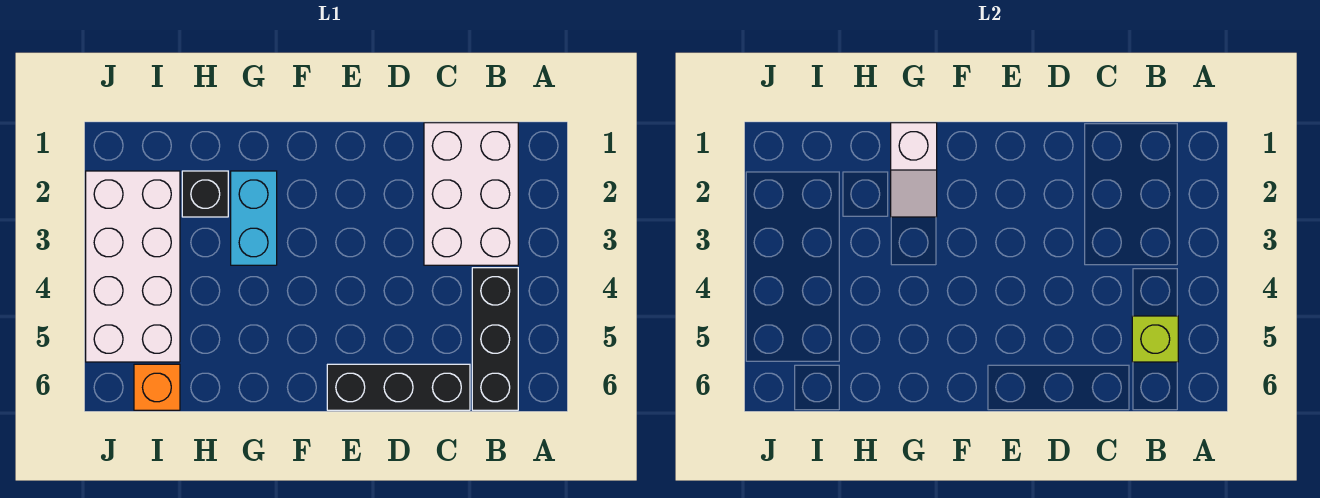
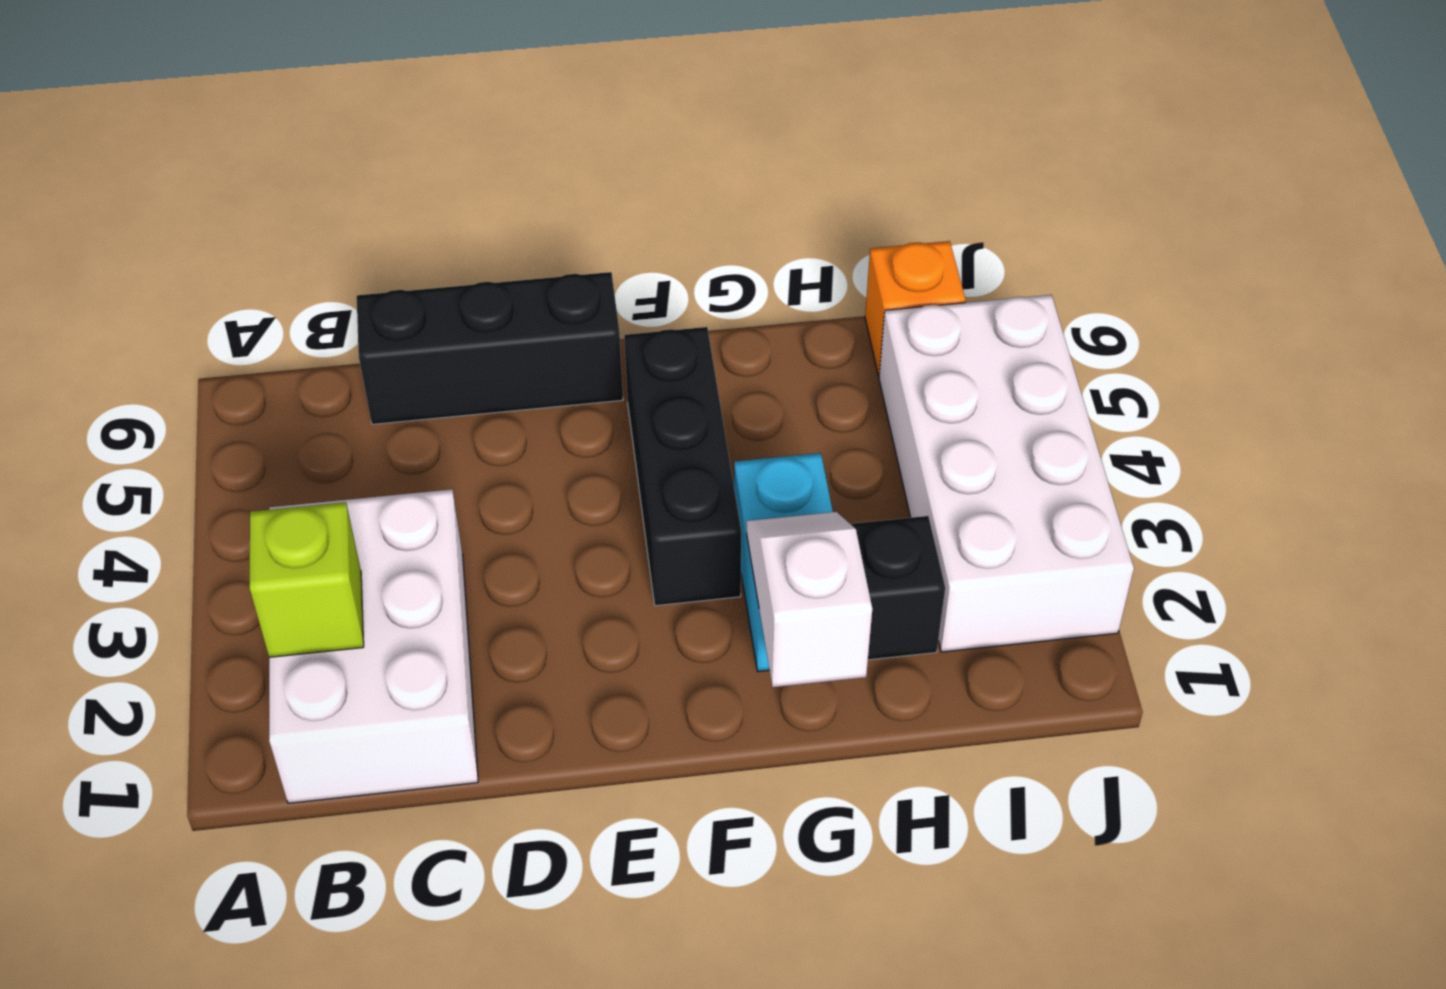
black brick B4:B6 level 1 -> black brick F3:F5 level 1
lime brick B5 level 2 -> lime brick B2 level 2

